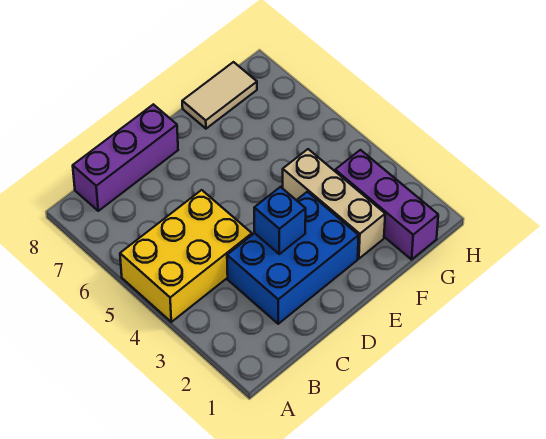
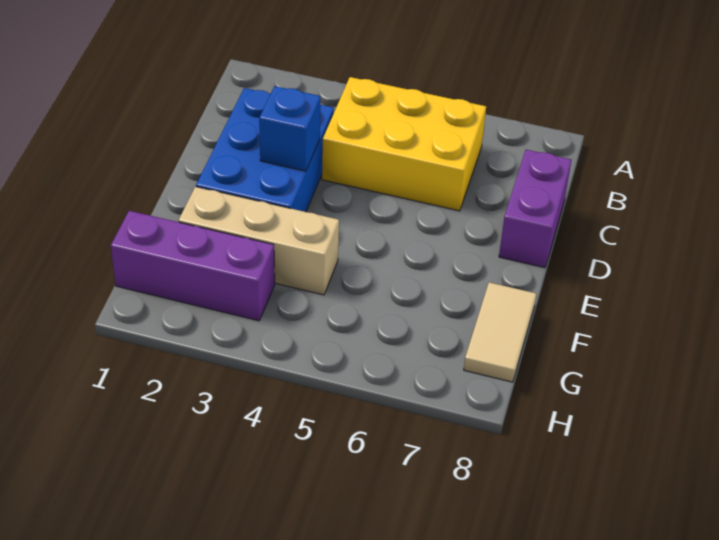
yellow brick A4:C5 level 1 -> yellow brick B4:C6 level 1
purple brick B8:D8 level 1 -> purple brick C8:D8 level 1

